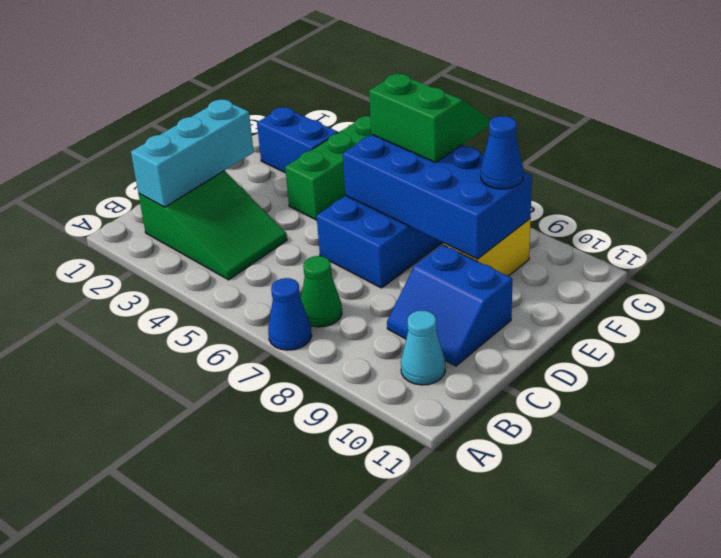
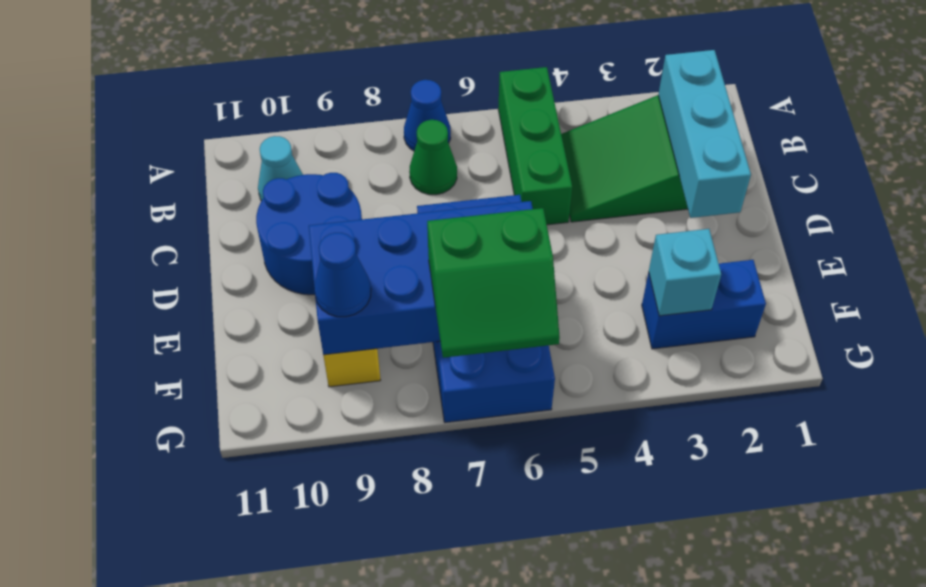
blue slope C9:D10 level 1 top D -> blue round brick C9:D10 level 1
green brick E4:G4 level 1 -> green brick A5:C5 level 1
none -> cyan brick F3 level 2

